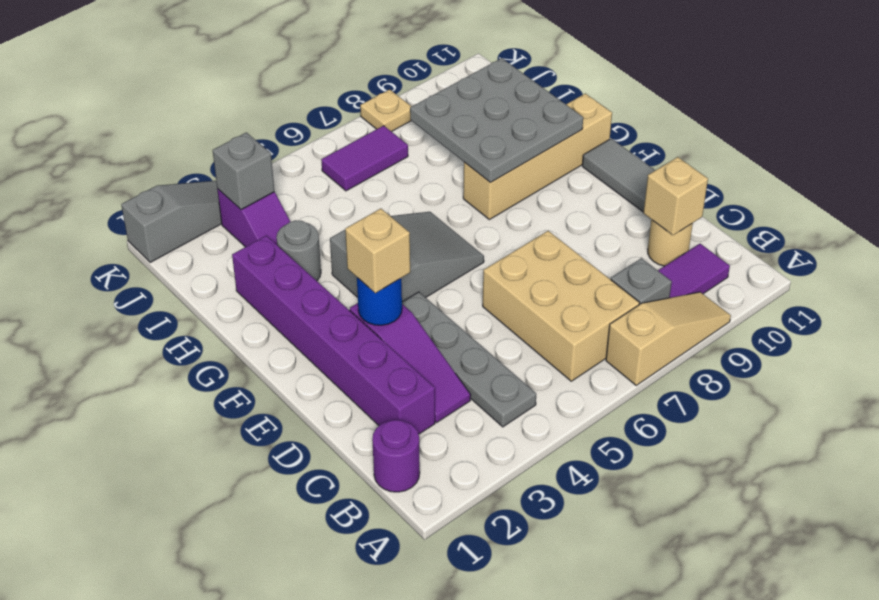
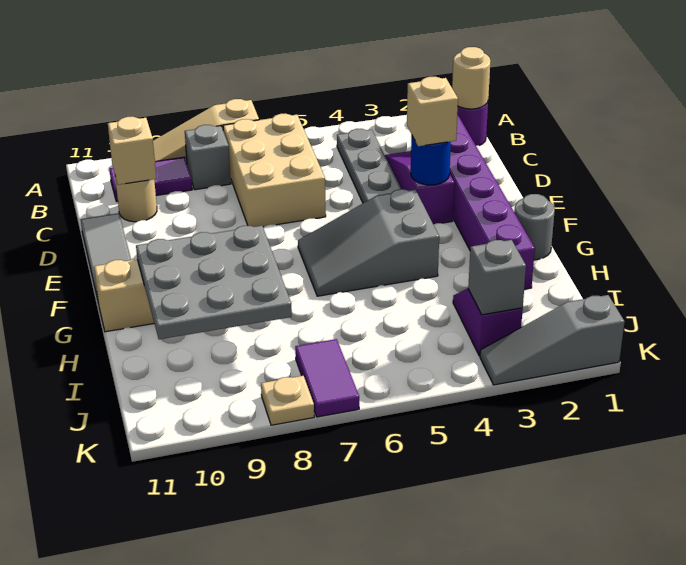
none -> tan round brick B1 level 2
grey round brick H3 level 1 -> grey round brick G1 level 1
purple tile J6:J7 level 1 -> purple tile J7:K7 level 1

